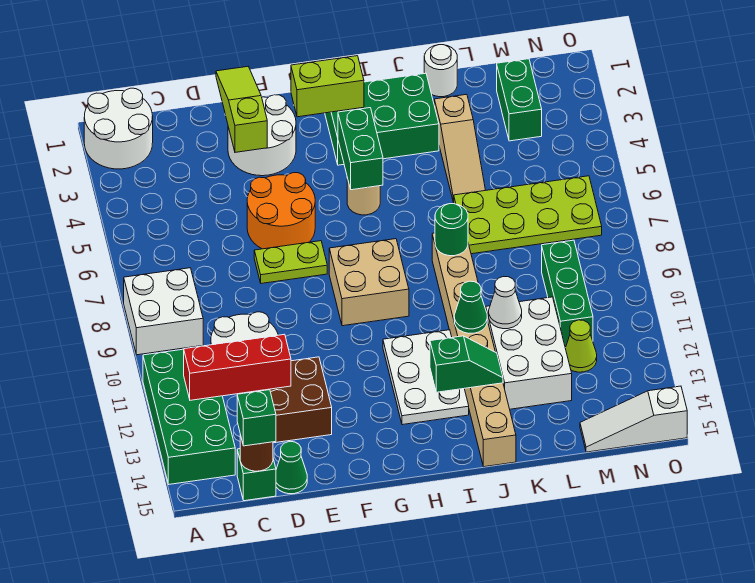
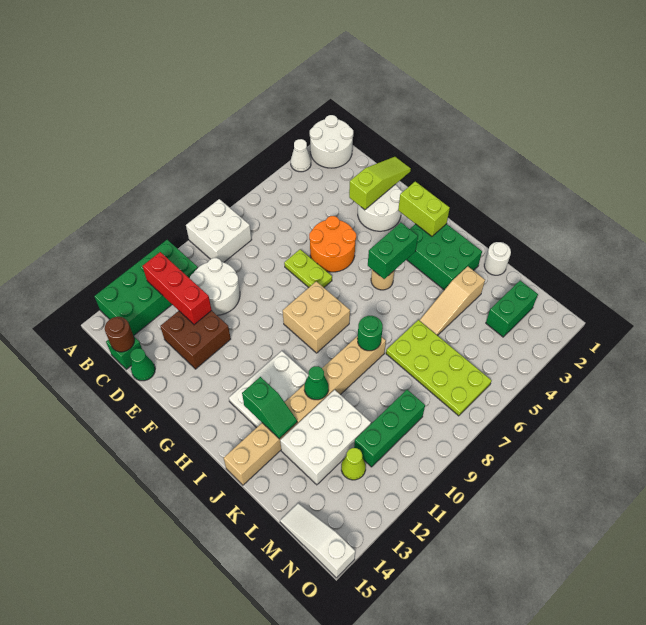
green brick C15 level 3 -> none
white cone K11 level 2 -> white cone A3 level 1

